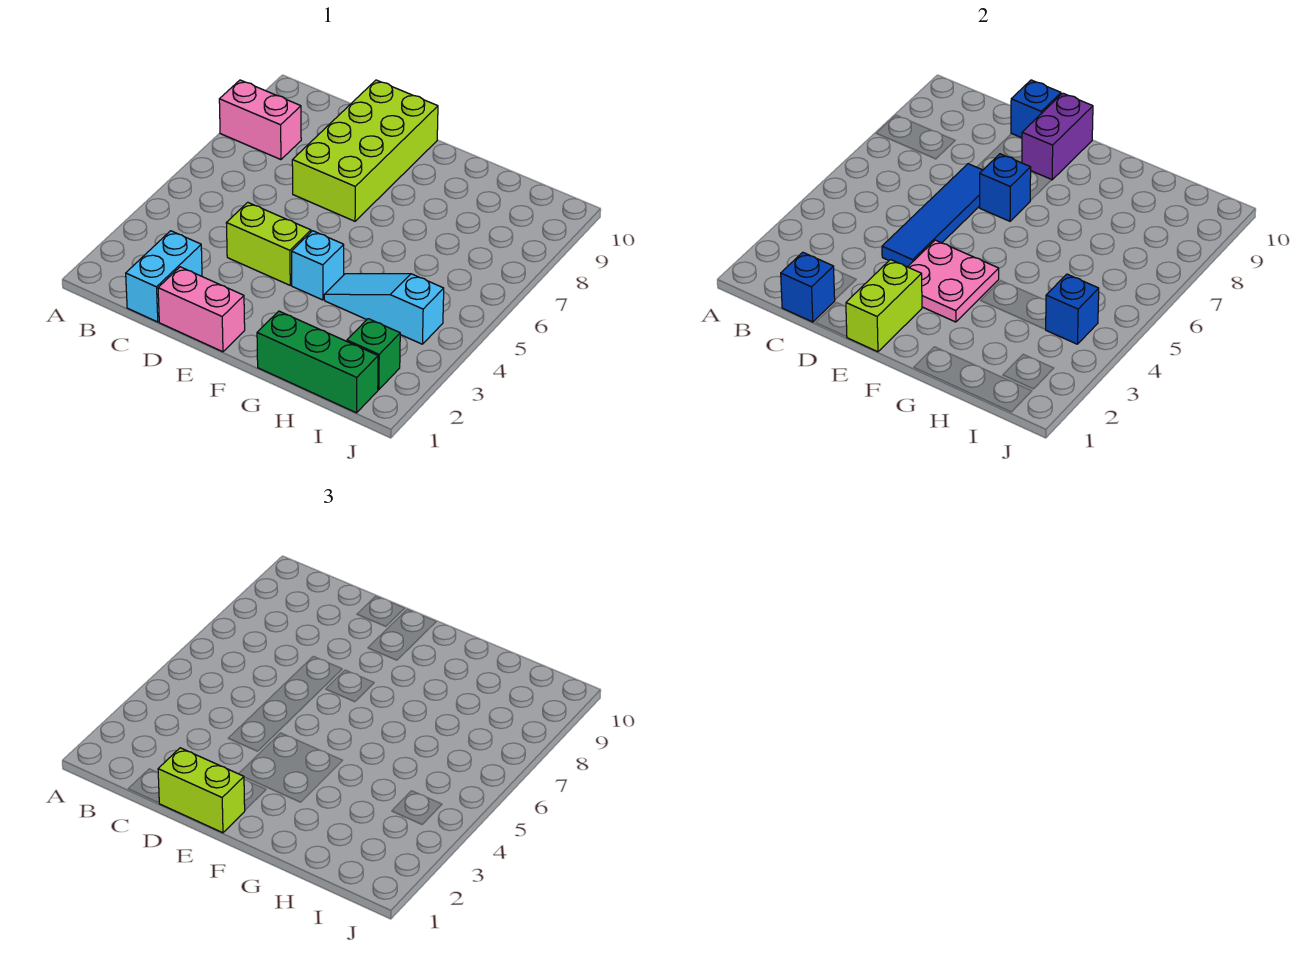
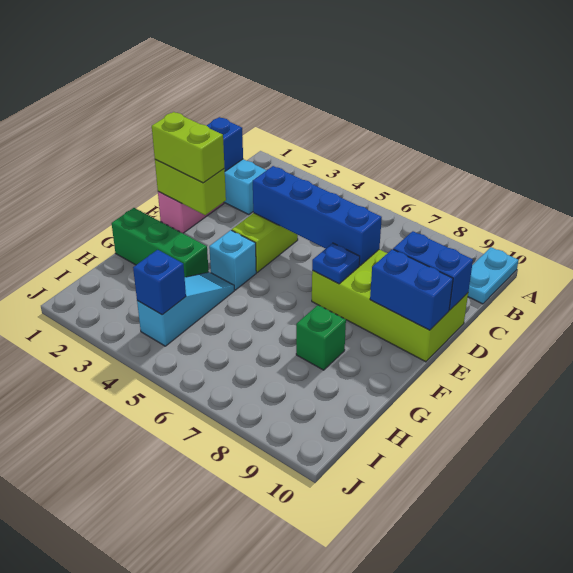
pink brick A8:B8 level 1 -> none
none -> cyan plate A10:B10 level 1
lime brick D1:E1 level 3 -> lime brick E1:E2 level 3
blue tile D4:D7 level 2 -> blue brick D4:D7 level 2
blue brick D10 level 2 -> blue brick D9:D10 level 2
pink plate E3:F4 level 2 -> none
blue brick E7 level 2 -> blue plate E7 level 2
purple brick E9:E10 level 2 -> blue brick E9:E10 level 2
green brick G1:I1 level 1 -> green brick G1:G3 level 1
green brick I2 level 1 -> green brick G8 level 1

